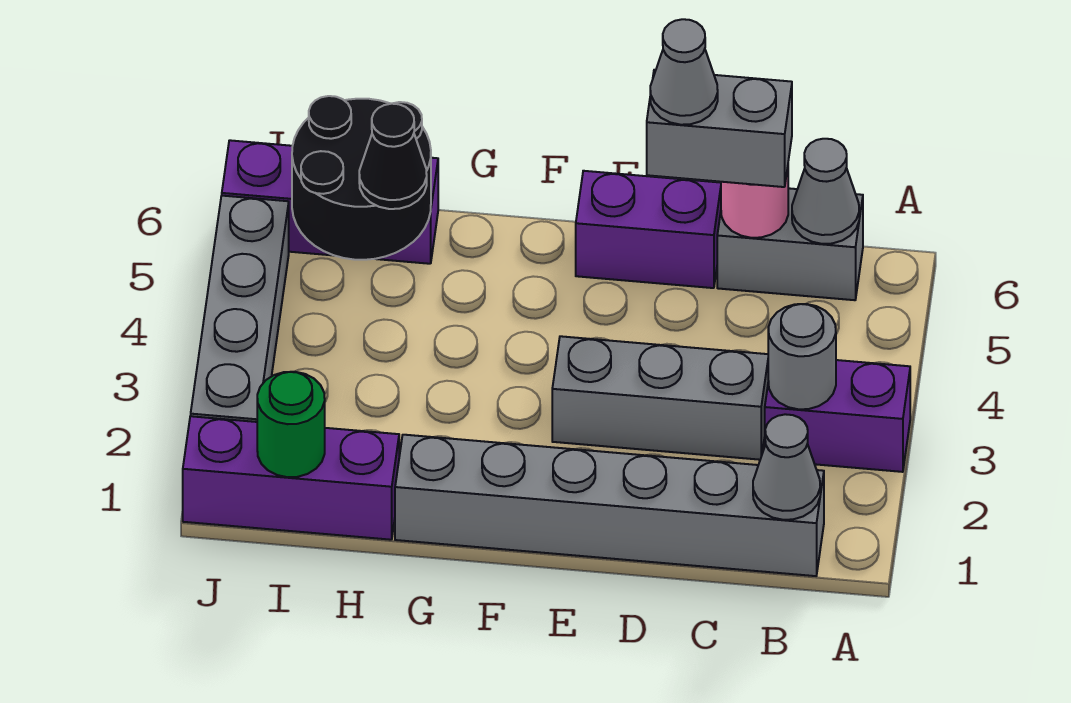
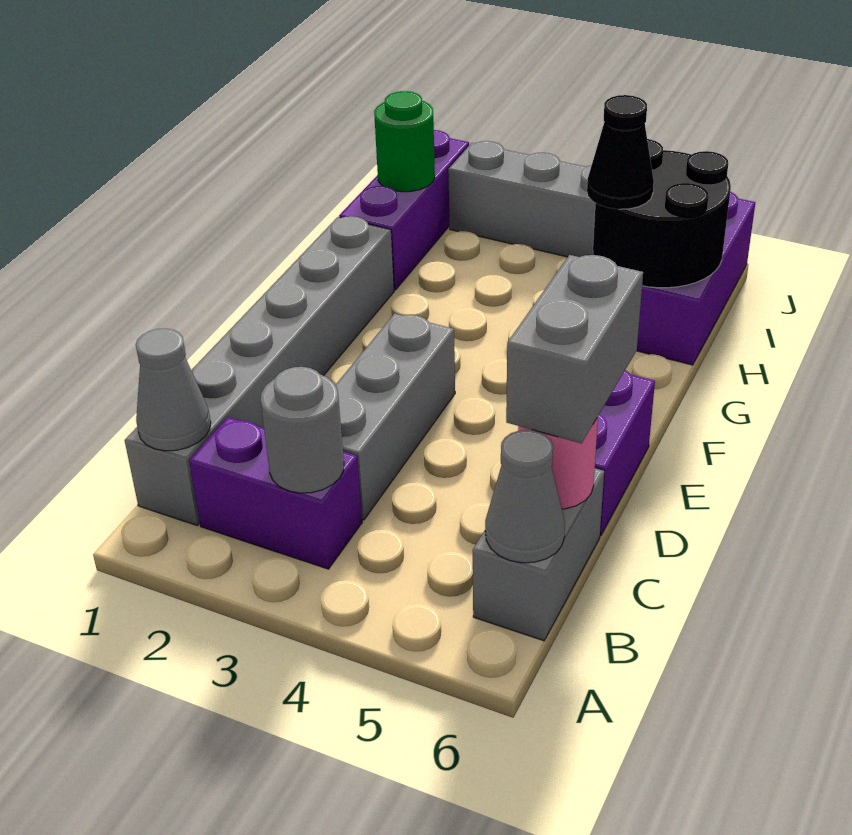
purple brick A3:B3 level 1 -> purple brick B2:B3 level 1
grey cone D6 level 4 -> none

